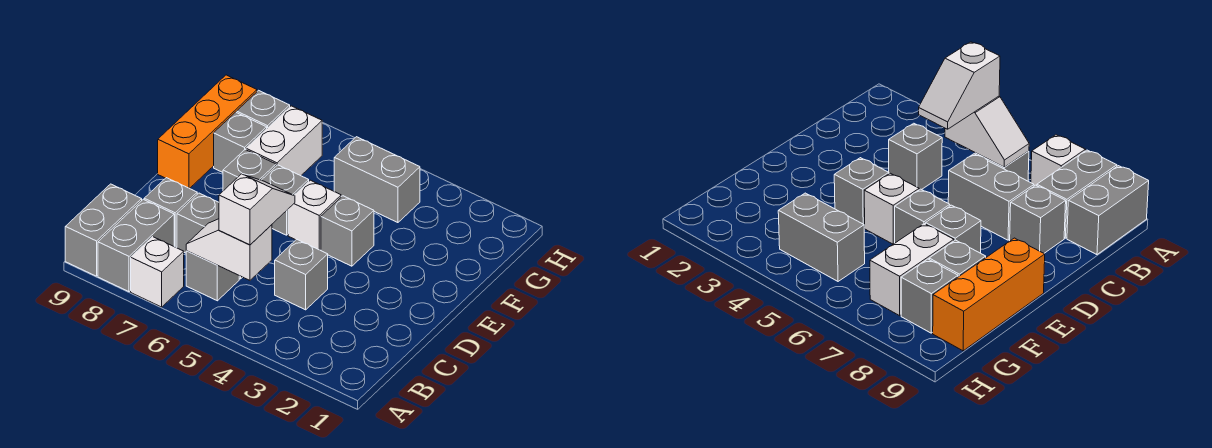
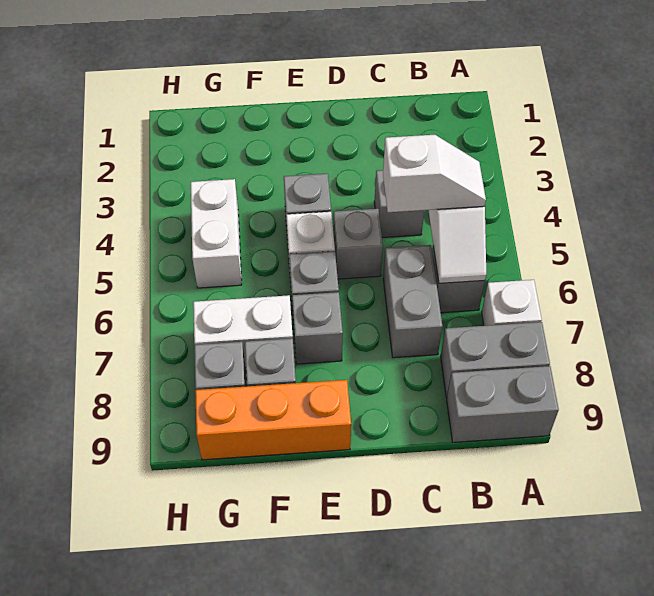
white slope B5:C5 level 3 top B -> white slope B5:C5 level 3 top C
grey brick C8 level 1 -> grey brick D5 level 1
grey brick G4:G5 level 1 -> white brick G4:G5 level 1

